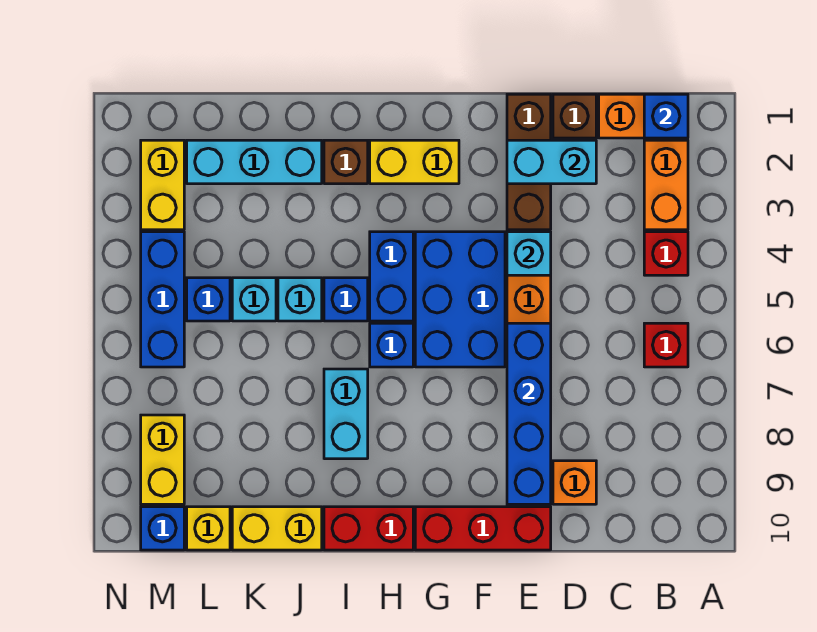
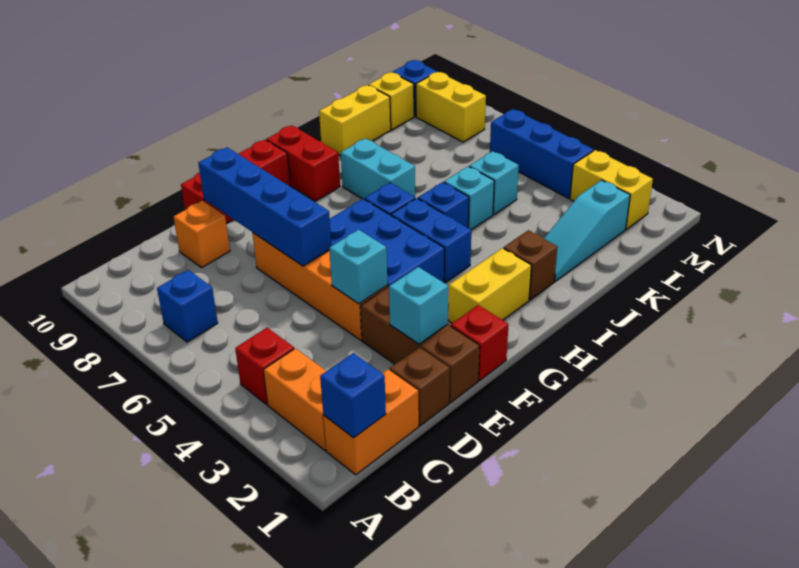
red brick B6 level 1 -> red brick F1 level 1
cyan brick D2:E2 level 2 -> cyan brick E2 level 2
red brick H10:I10 level 1 -> red brick H9:H10 level 1
cyan brick J2:L2 level 1 -> cyan slope J2:L2 level 1 top L
blue brick L5 level 1 -> blue brick B7 level 1

